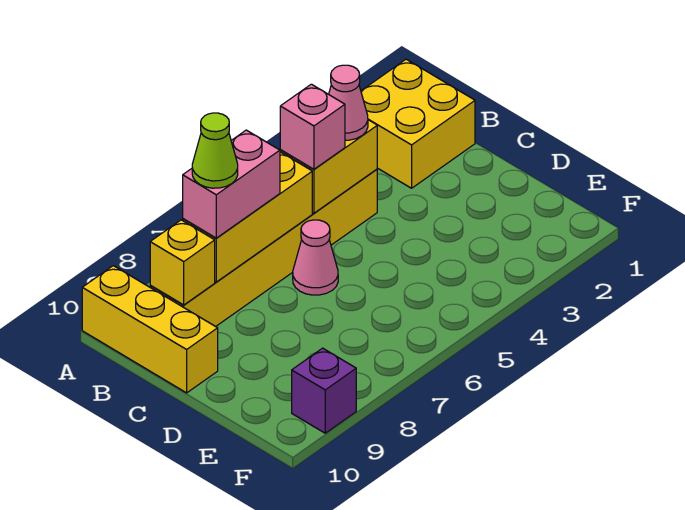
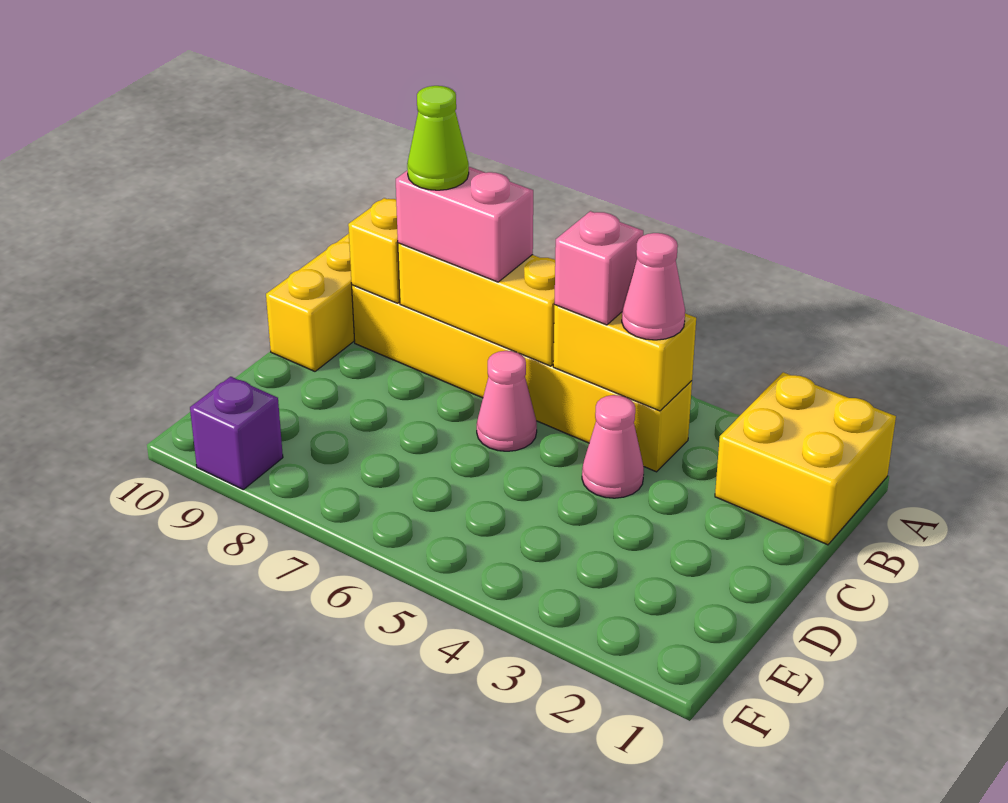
none -> pink cone C4 level 1

